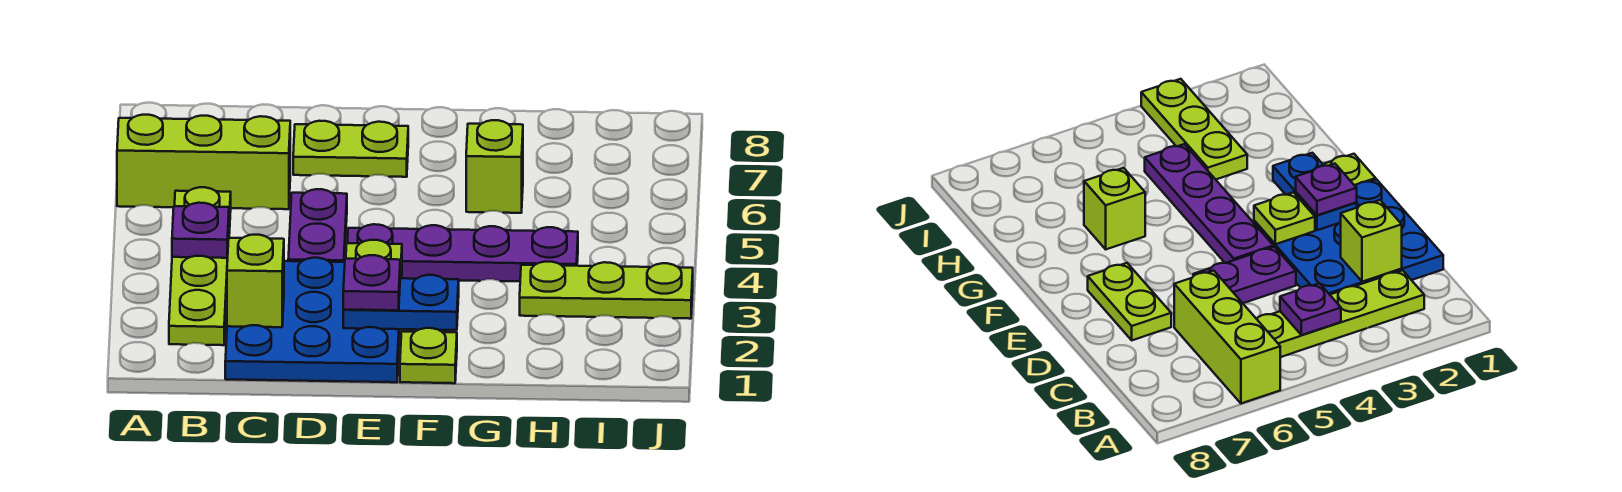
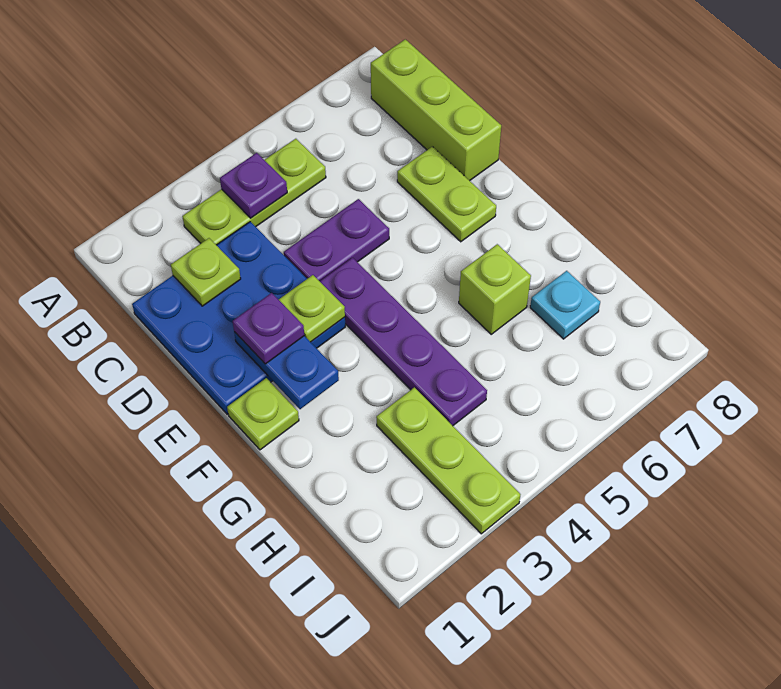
lime brick A6:C6 level 1 -> lime brick B8:D8 level 1
lime plate B2:B5 level 1 -> lime plate B3:B5 level 1
lime brick C2 level 2 -> lime plate C2 level 2
none -> cyan plate H7 level 1

